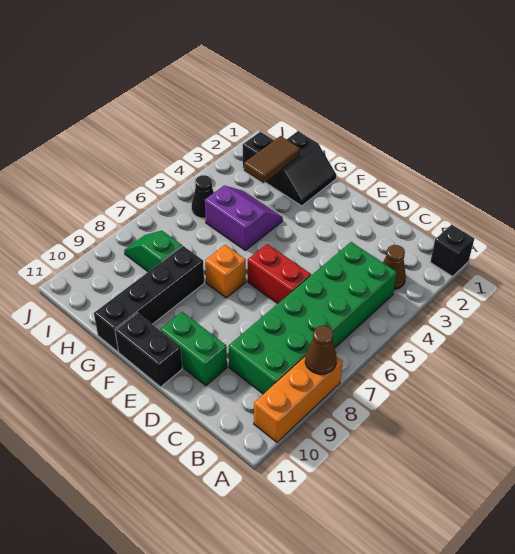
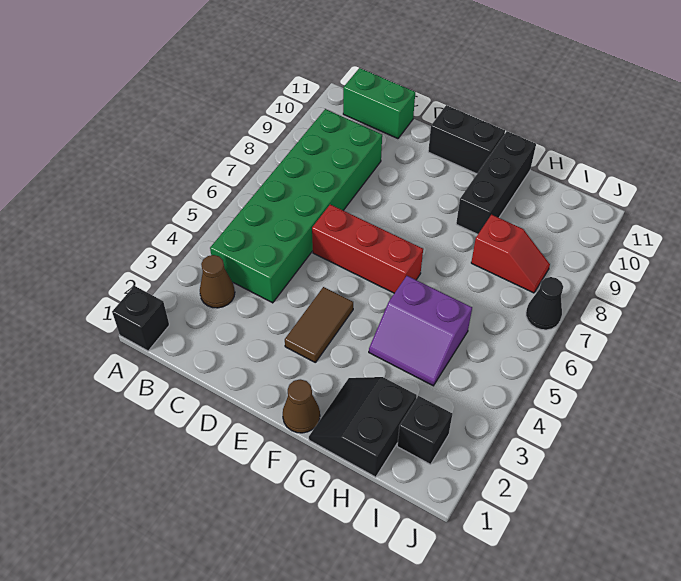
orange brick A8:A10 level 1 -> none
brown cone A8 level 2 -> brown cone F1 level 1
red brick D6:E6 level 1 -> red brick D6:F6 level 1
green brick D10:E10 level 1 -> green brick B11:C11 level 1
orange brick F7 level 1 -> none
black brick G8:G11 level 1 -> black brick G9:G11 level 1
brown tile H2:H3 level 2 -> brown tile E3:E4 level 1
green slope H8:I8 level 1 top H -> red slope H8:I8 level 1 top H
black cone I5 level 1 -> black cone J7 level 1

